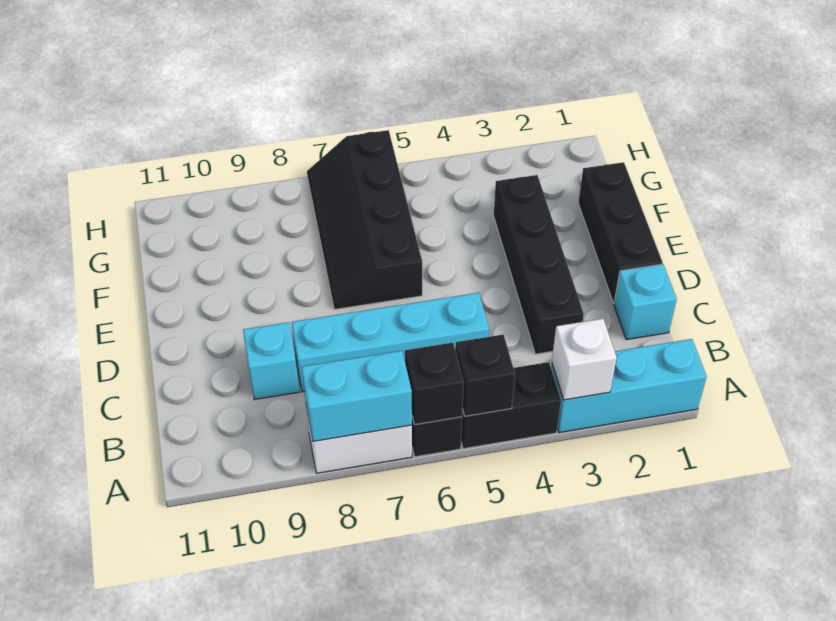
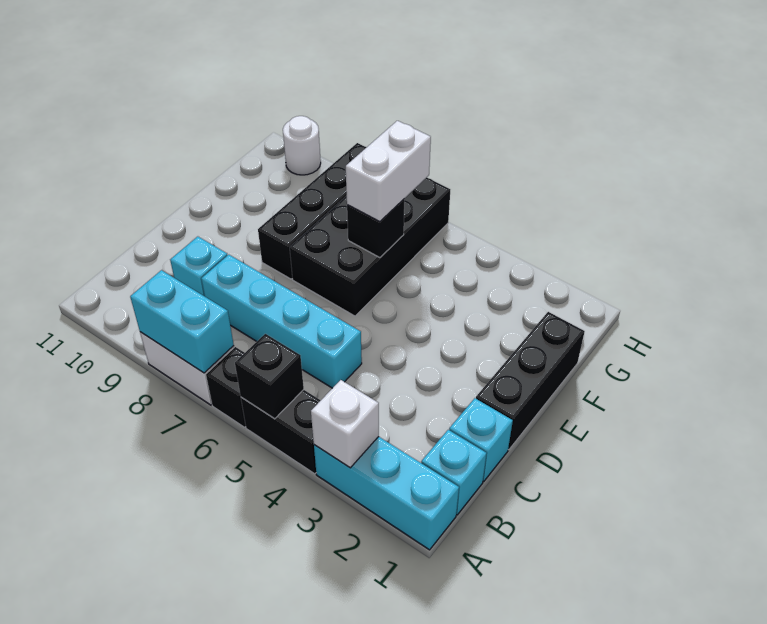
black brick A6 level 2 -> black brick F6 level 2
none -> cyan brick B1 level 1
black brick C3:F3 level 1 -> black brick E8:H8 level 1
black slope E6:H7 level 1 top 6 -> black brick E6:H7 level 1
none -> white brick F6:G6 level 3
none -> white round brick H10 level 1

